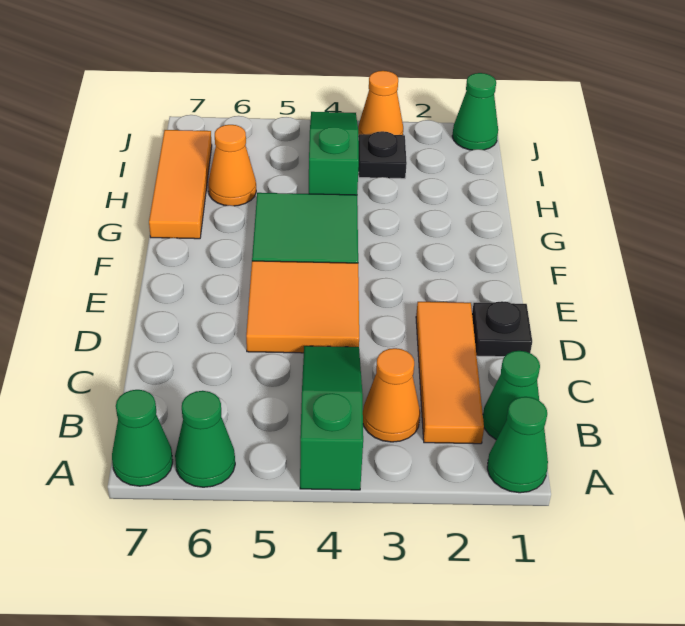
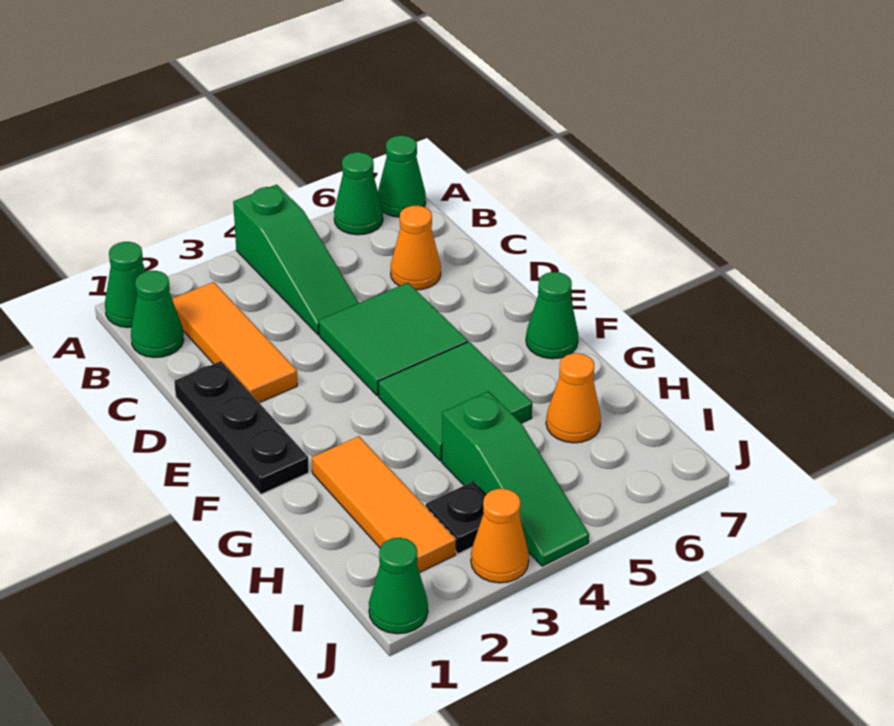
orange cone B3 level 1 -> orange cone C6 level 1
black plate D1 level 1 -> black plate D1:F1 level 1
orange tile D4:E5 level 1 -> green tile D4:E5 level 1
none -> green cone F7 level 1
orange tile G7:I7 level 1 -> orange tile G2:I2 level 1

